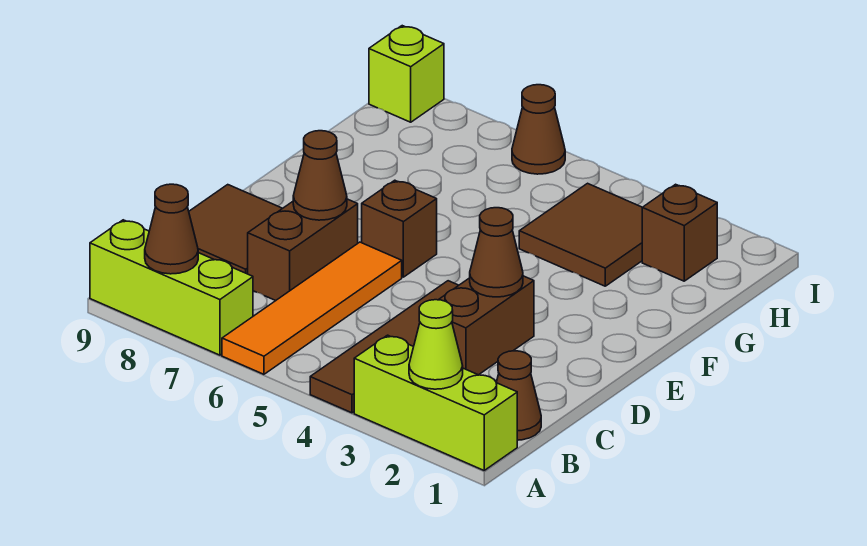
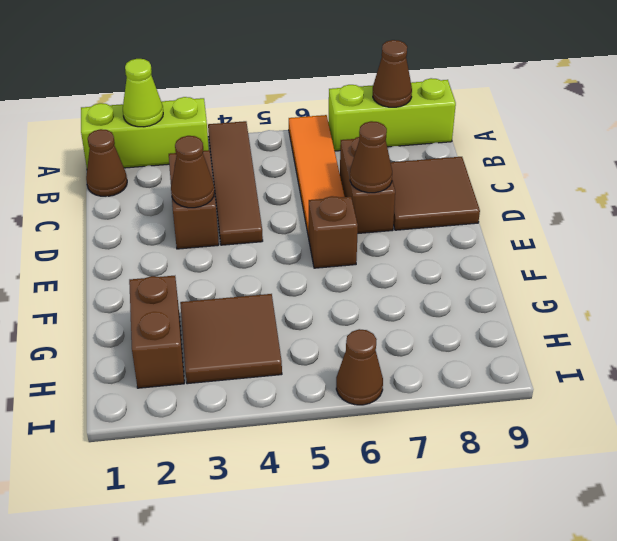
brown brick H2 level 1 -> brown brick G2:H2 level 1
lime brick I9 level 1 -> none

